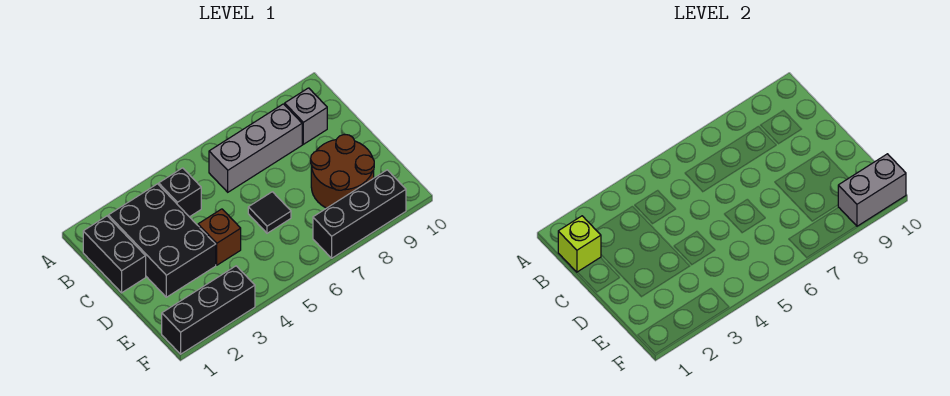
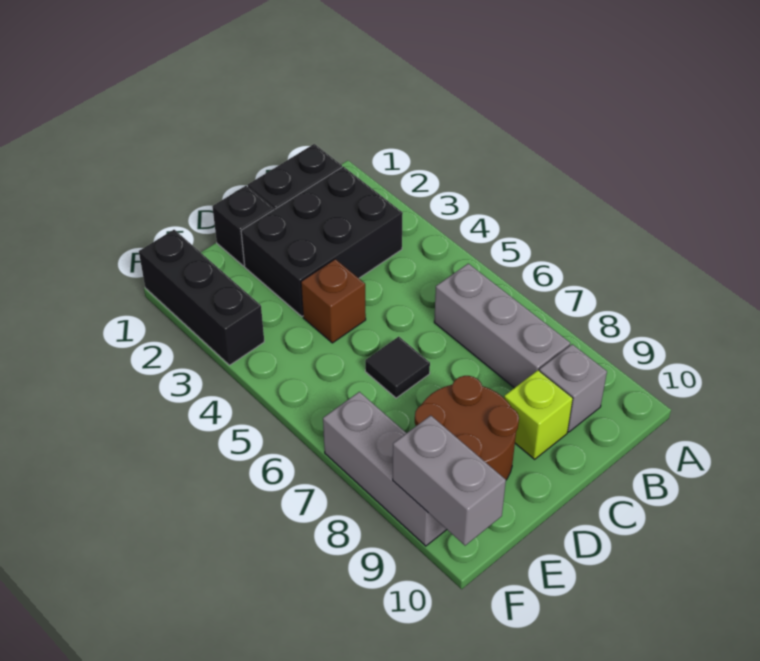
lime brick B1 level 2 -> lime brick C9 level 1
black brick B4 level 1 -> black brick D1 level 1
black brick F7:F9 level 1 -> grey brick F7:F9 level 1

